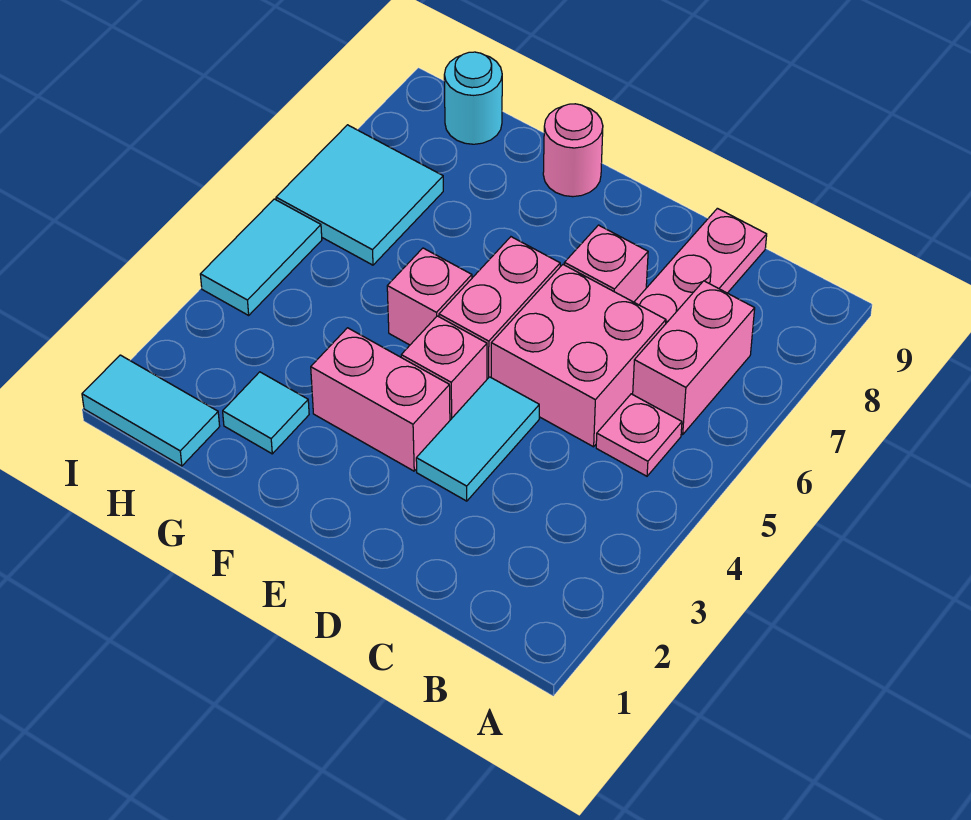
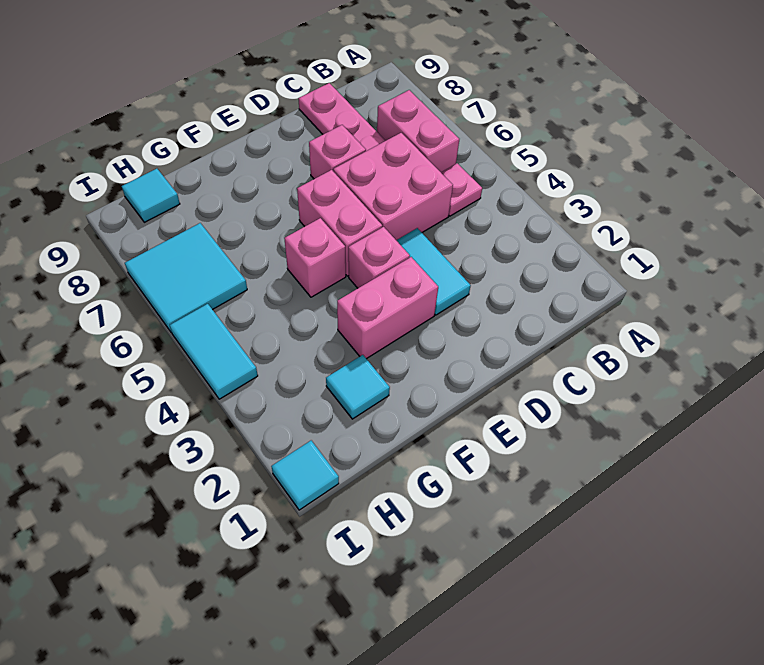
pink round brick F9 level 1 -> none
cyan tile H1:I1 level 1 -> cyan tile I1 level 1
cyan round brick H9 level 1 -> cyan tile H9 level 1

